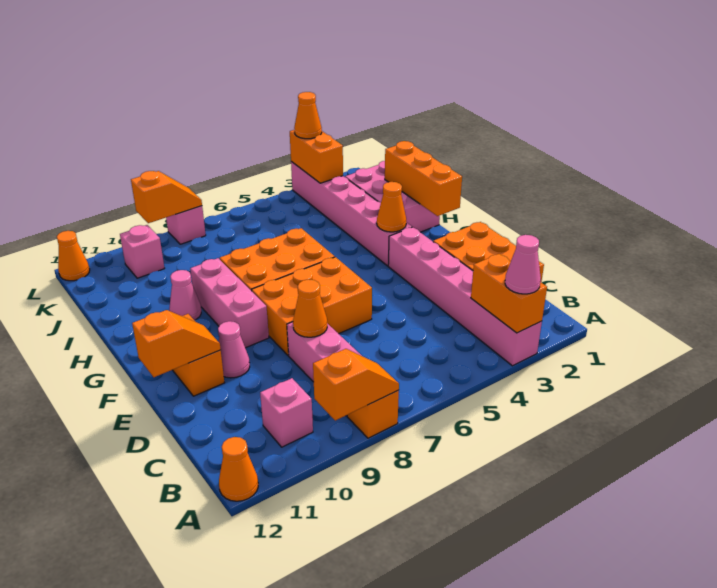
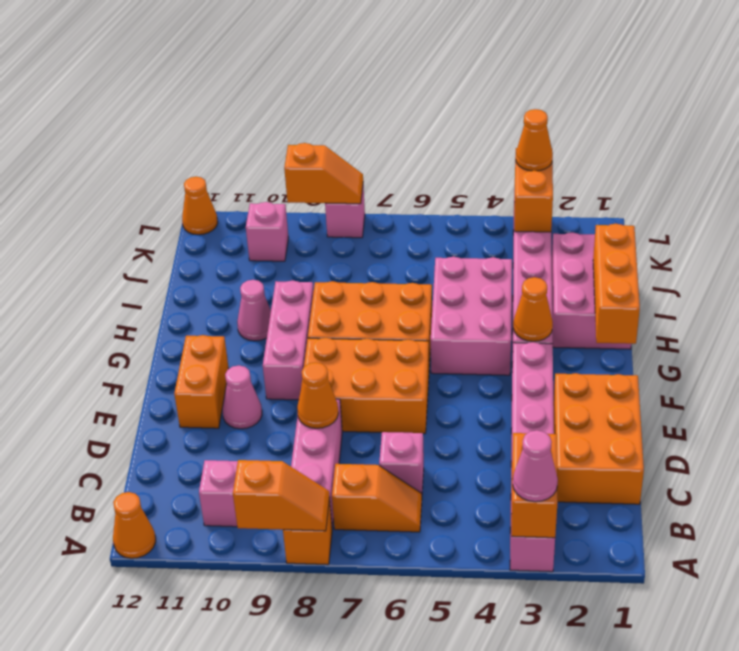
none -> pink brick C6 level 1
orange slope E11:E12 level 2 top 12 -> orange slope B6:B7 level 1 top 7
none -> pink brick G4:I5 level 1

